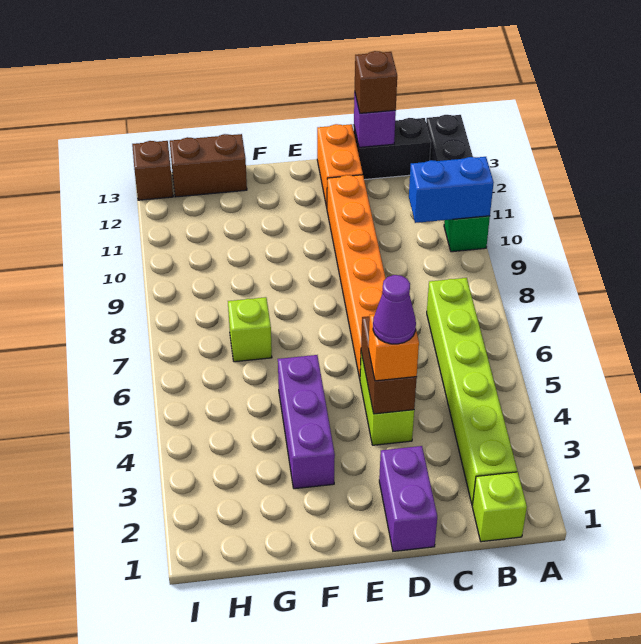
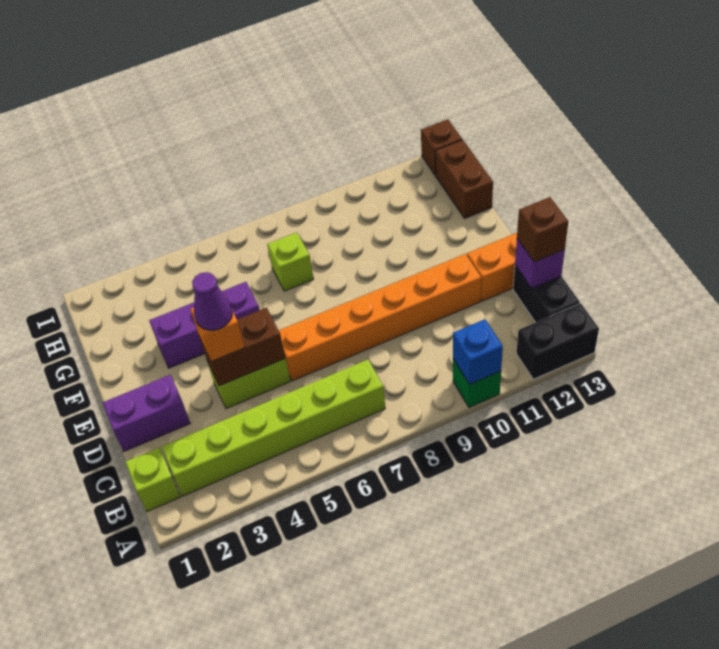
blue brick A10:B10 level 2 -> blue brick A10 level 2

